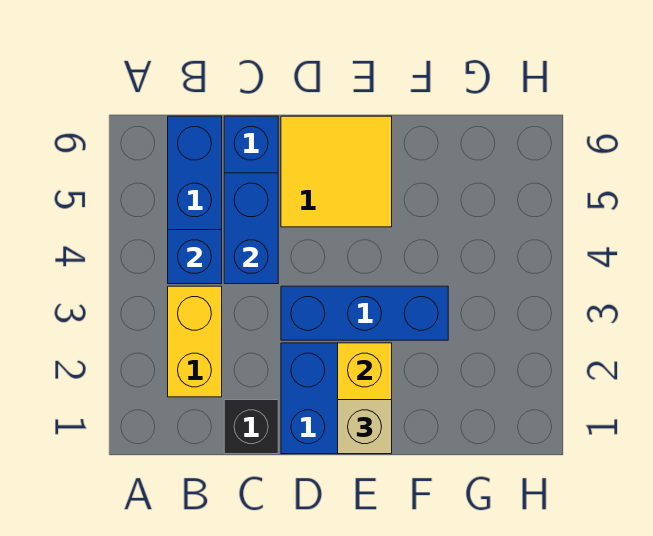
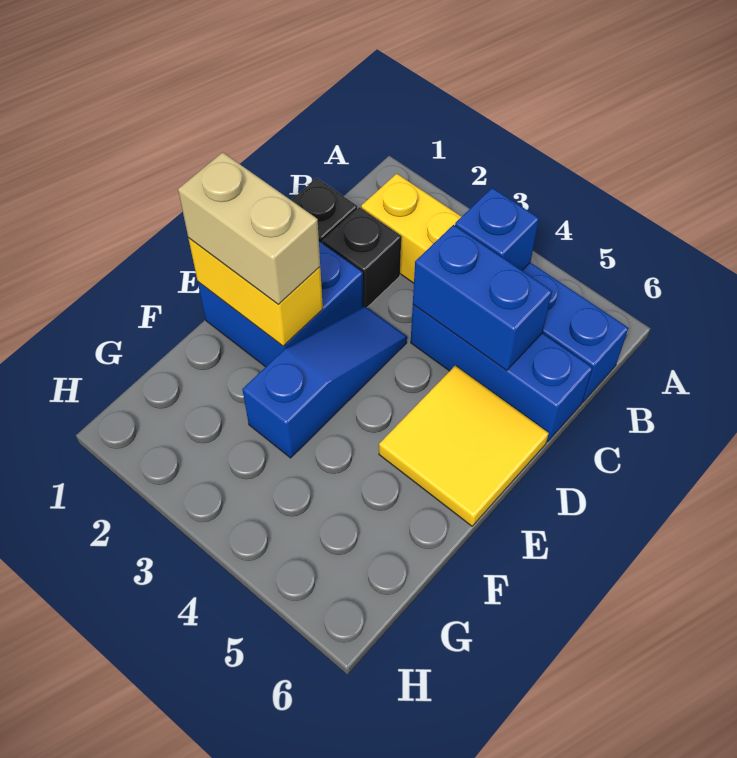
none -> black brick C2 level 1
blue brick D3:F3 level 1 -> blue slope D3:F3 level 1 top F
tan brick E1 level 3 -> tan brick E1:E2 level 3

